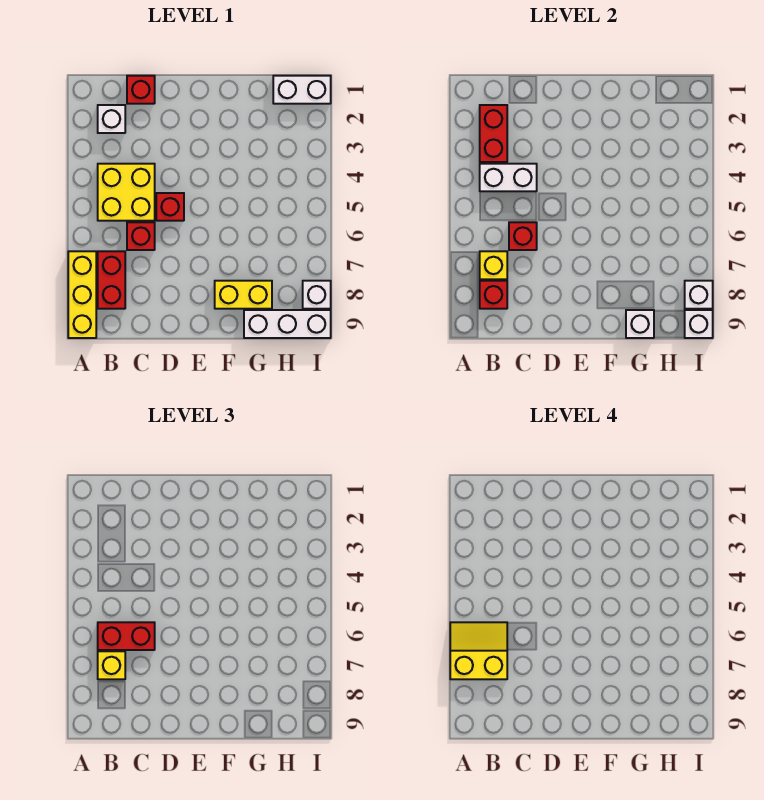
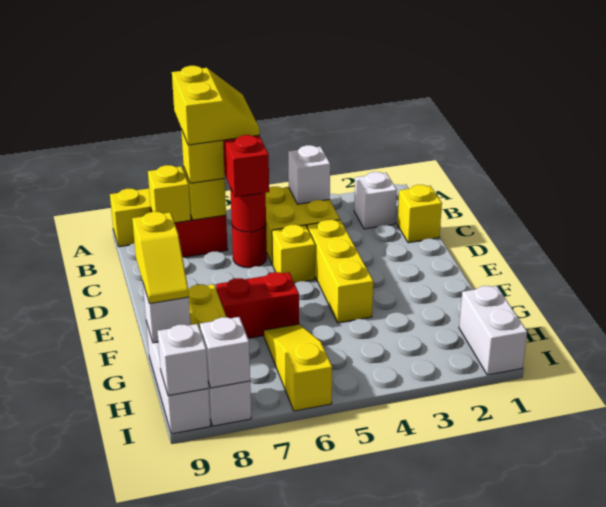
red brick B2:B3 level 2 -> red brick F6:F7 level 1
white brick B4:C4 level 2 -> white brick B4 level 2
red brick B8 level 2 -> yellow brick B8 level 2
red brick C1 level 1 -> yellow brick C1 level 1
red brick C6 level 1 -> red round brick C6 level 1
red brick C6 level 2 -> red round brick C6 level 2
none -> yellow brick D4:F4 level 1
red brick D5 level 1 -> yellow brick D5 level 1
none -> yellow slope F9:G9 level 3 top F
none -> yellow slope G6:I6 level 1 top I

